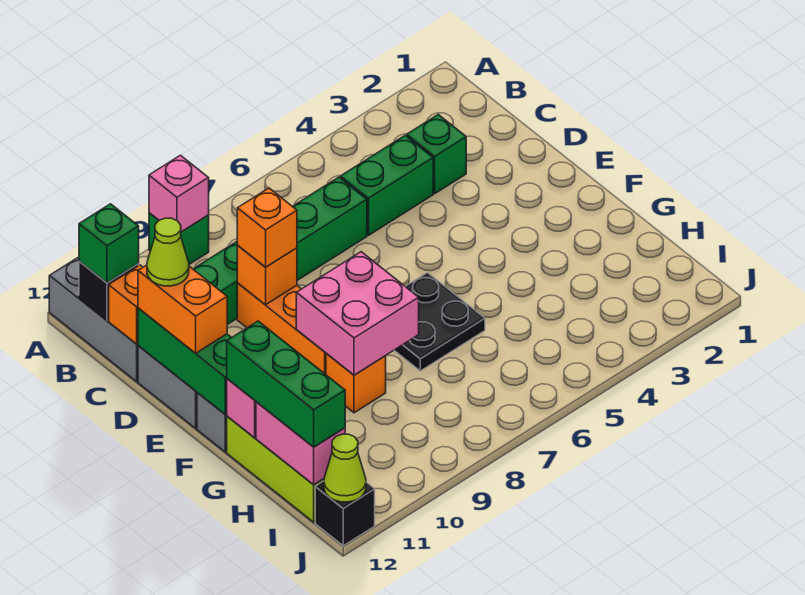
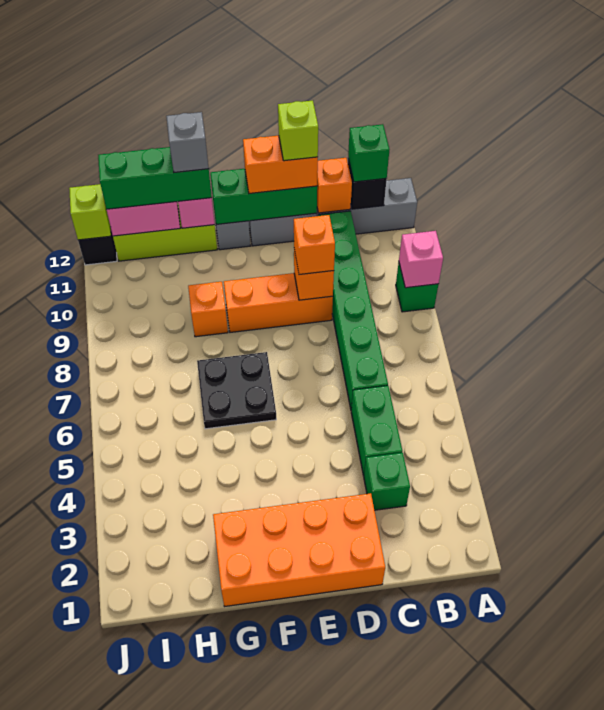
none -> orange brick D1:G2 level 1
lime cone D12 level 4 -> lime brick D12 level 4
pink brick F8:G9 level 2 -> none
none -> grey brick G12 level 4
lime cone J12 level 2 -> lime brick J12 level 2

